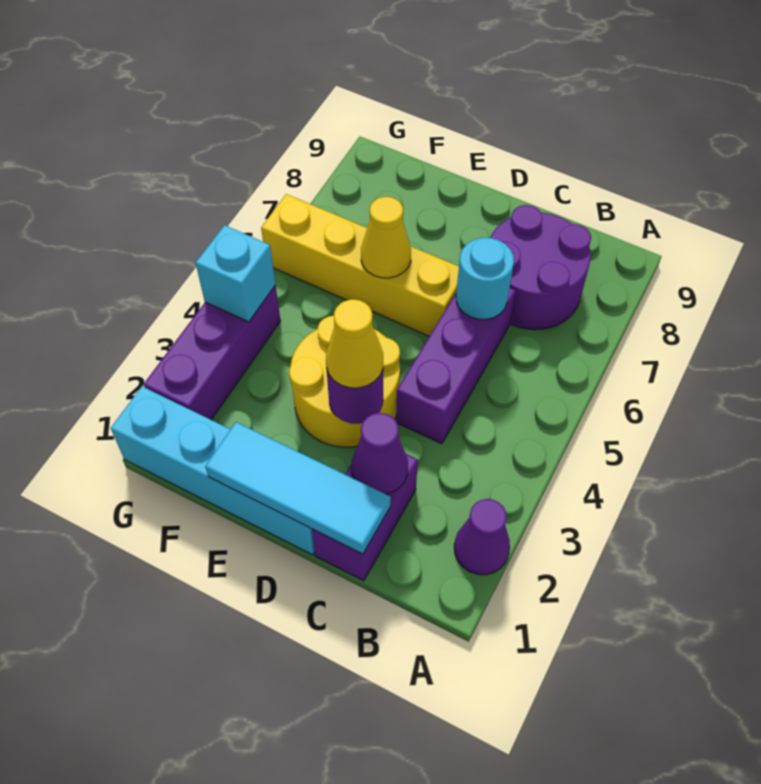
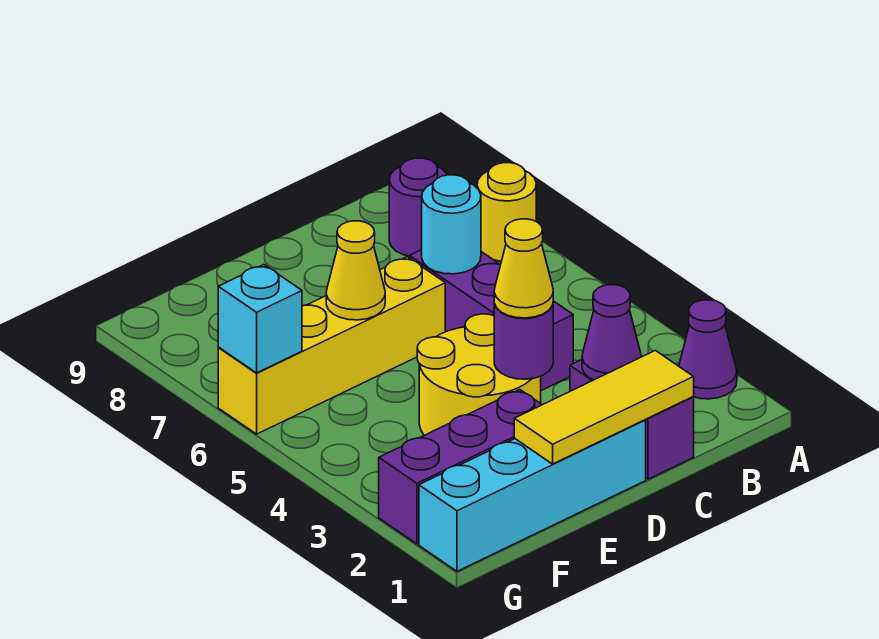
none -> yellow round brick A7 level 1
purple round brick B7:C8 level 1 -> purple round brick B8 level 1
cyan tile C1:E1 level 2 -> yellow tile C1:E1 level 2
purple brick G2:G4 level 1 -> purple brick E2:G2 level 1
cyan brick G4 level 2 -> cyan brick G6 level 2

